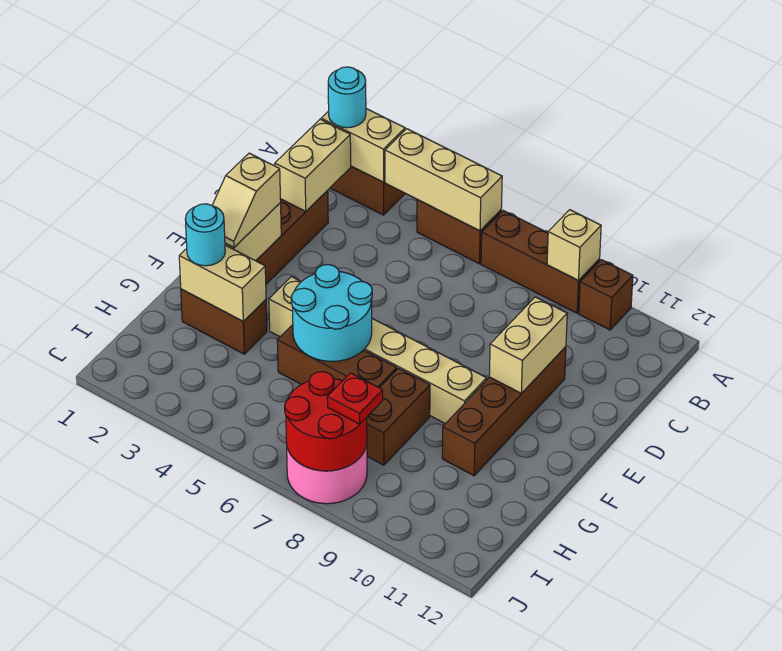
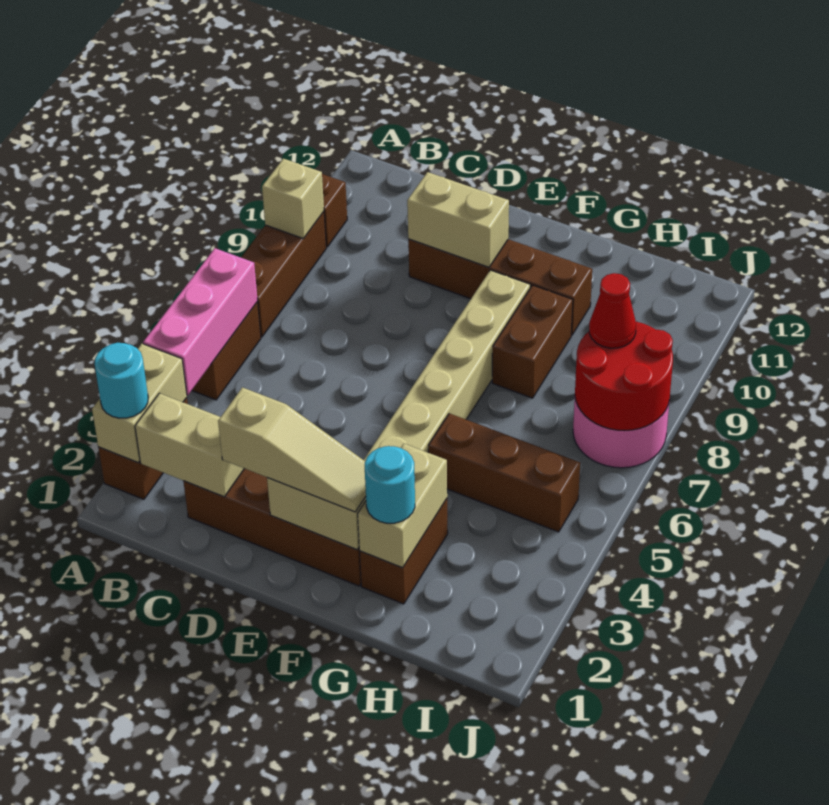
tan brick A4:A6 level 2 -> pink brick A4:A6 level 2
tan slope E2:F2 level 3 top E -> tan slope D2:F2 level 3 top D
cyan round brick F5:G6 level 2 -> none
brown brick G5:G7 level 1 -> brown brick G5:I5 level 1
brown brick G8:H8 level 1 -> brown brick G8:G9 level 1
red plate I8 level 3 -> red cone I8 level 3

